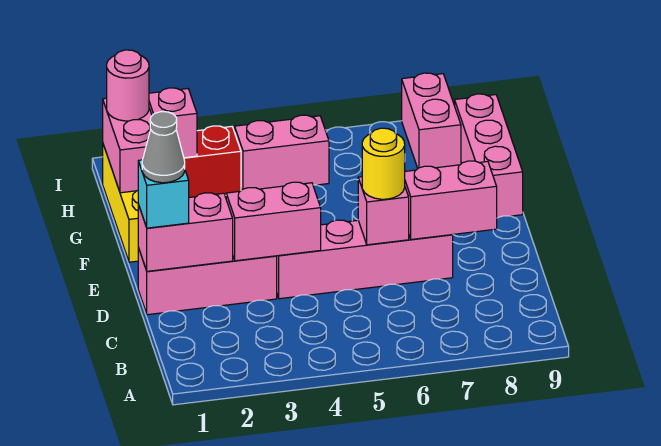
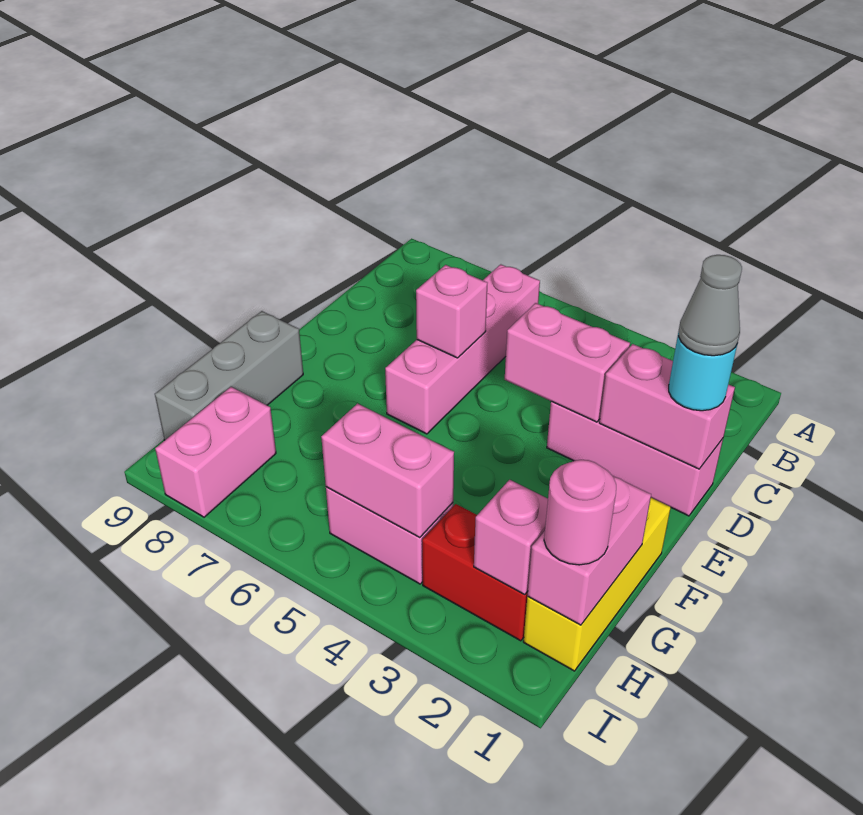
cyan brick D1 level 3 -> cyan round brick D1 level 3
pink brick D4:D7 level 1 -> pink brick B6:E6 level 1
yellow round brick D6 level 3 -> none
pink brick D7:D8 level 2 -> pink brick H4:H5 level 2
pink brick F9:H9 level 1 -> grey brick F9:H9 level 1

